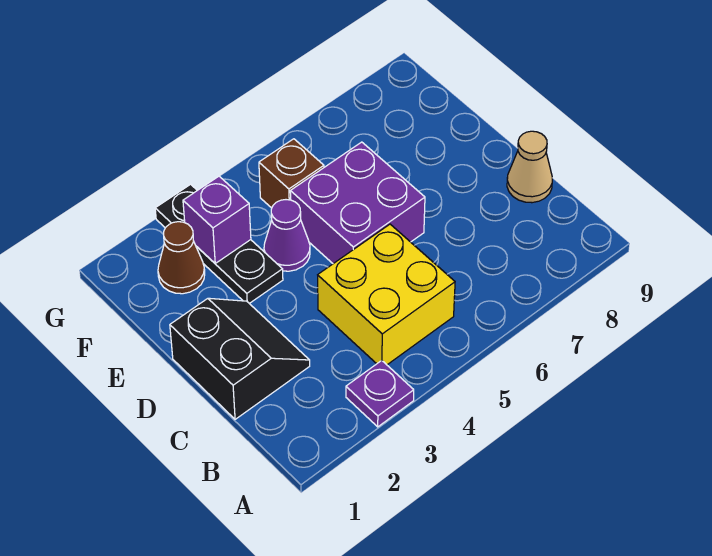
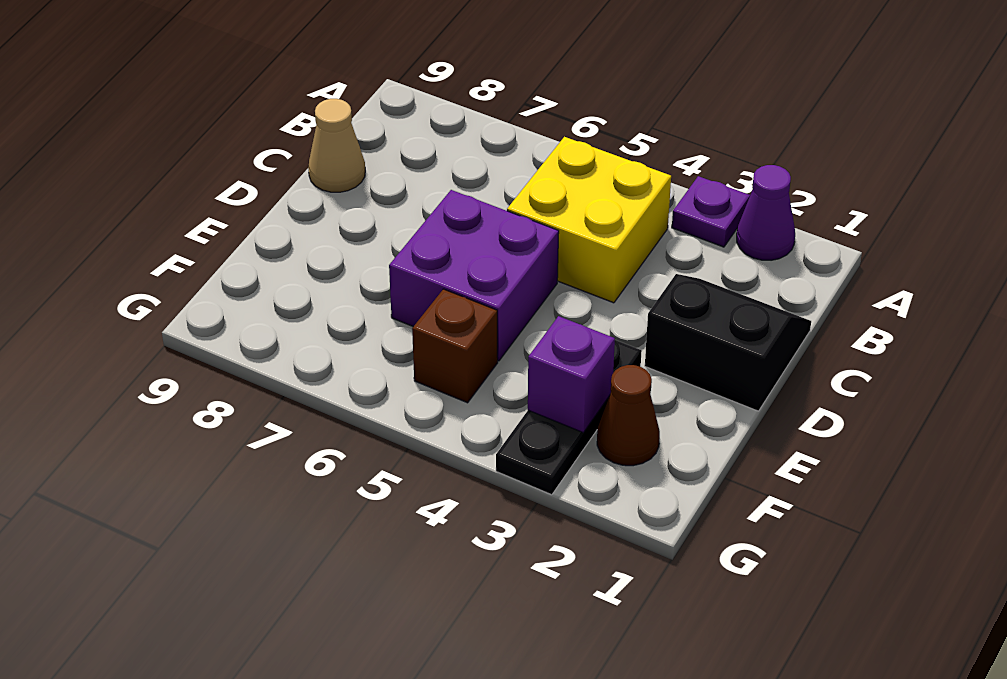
black slope C1:D2 level 1 top 1 -> black slope C1:D2 level 1 top D
purple cone E4 level 1 -> purple cone A2 level 1

